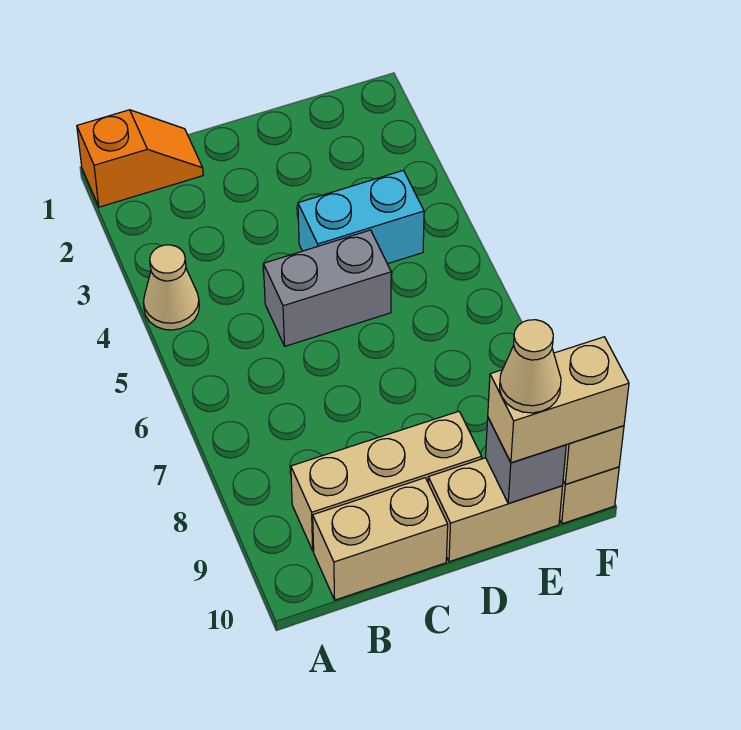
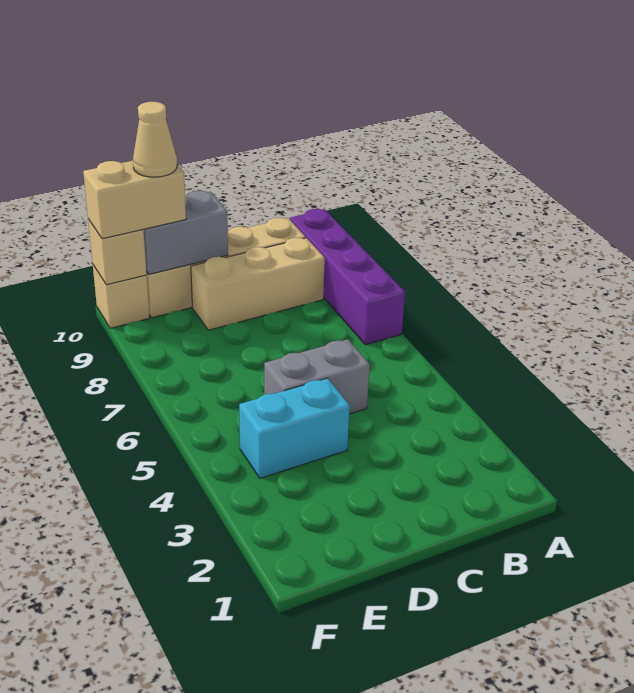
orange slope A1:B1 level 1 top A -> none
tan cone A4 level 1 -> none
none -> purple brick A7:A10 level 1
grey brick E10 level 2 -> grey brick D10:E10 level 2

